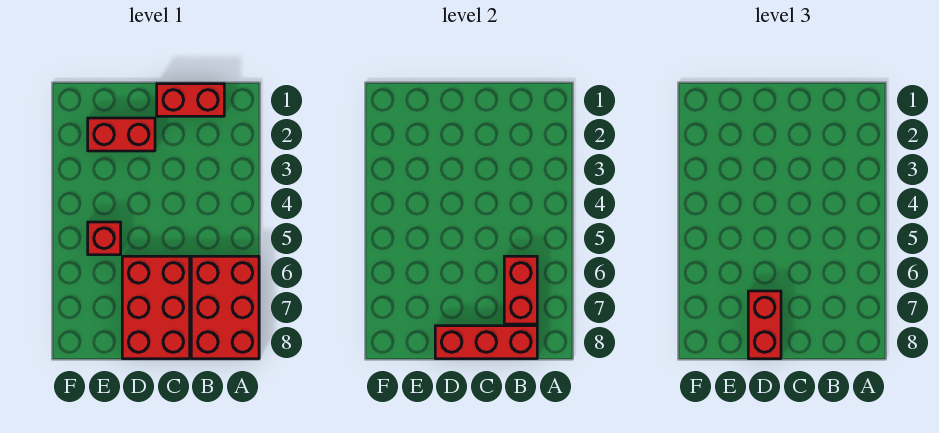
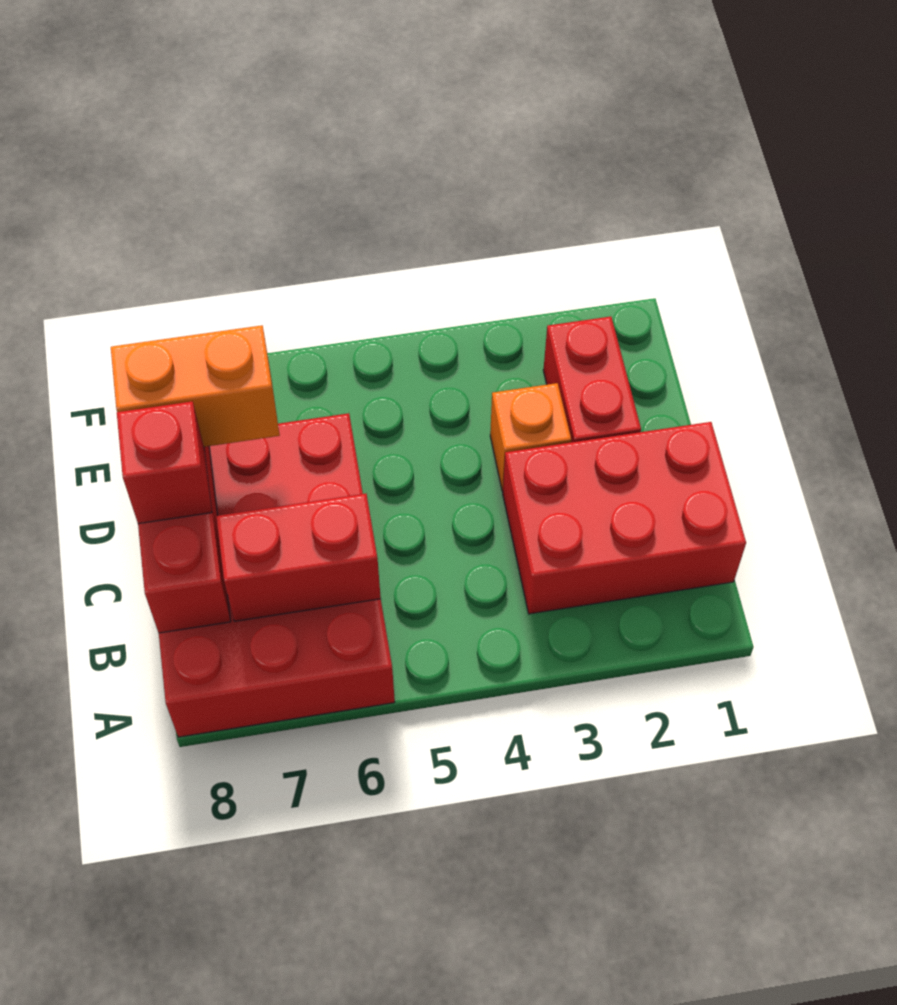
red brick B1:C1 level 1 -> red brick B1:C3 level 1
none -> orange brick D3 level 1
red brick D7:D8 level 3 -> orange brick D7:D8 level 3
red brick E5 level 1 -> red brick C8 level 3

